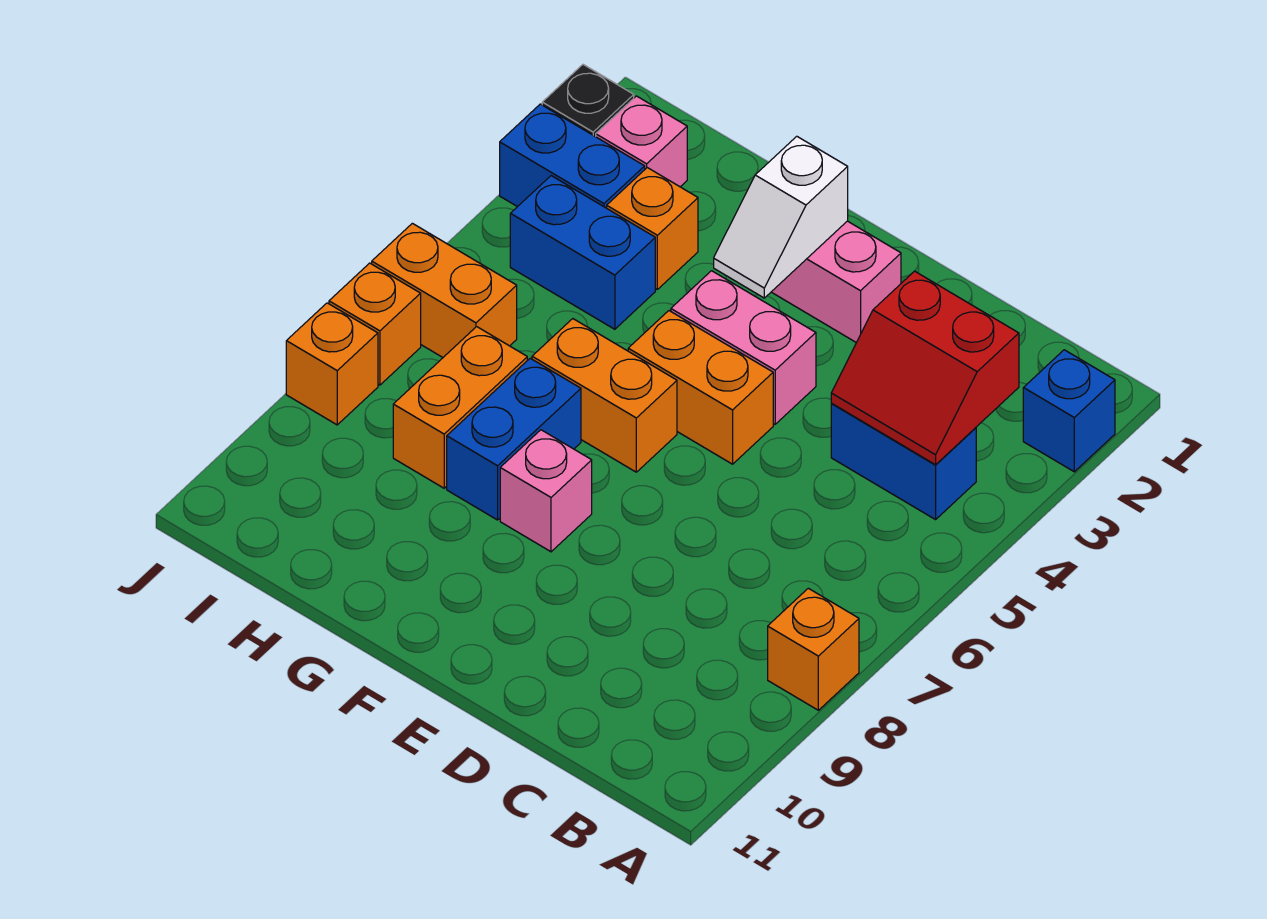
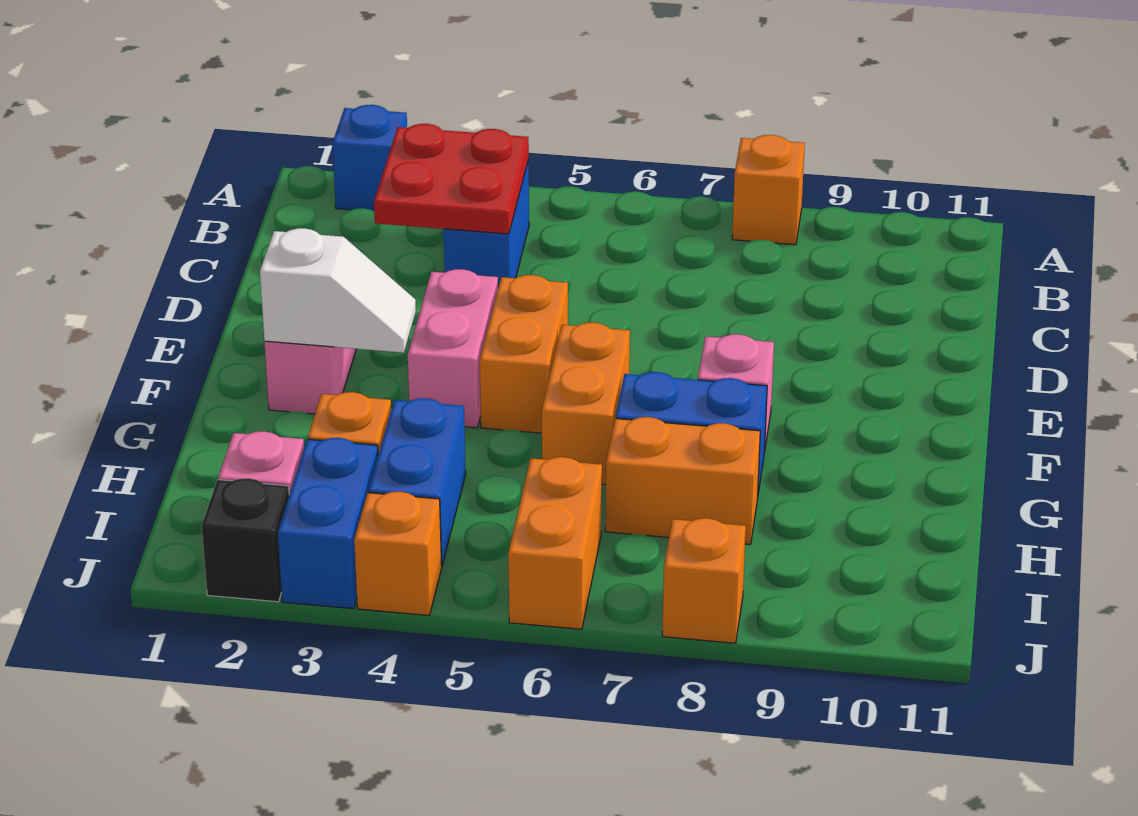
red slope B3:C4 level 2 top 3 -> red plate B3:C4 level 2
orange brick J7 level 1 -> orange brick J4 level 1

